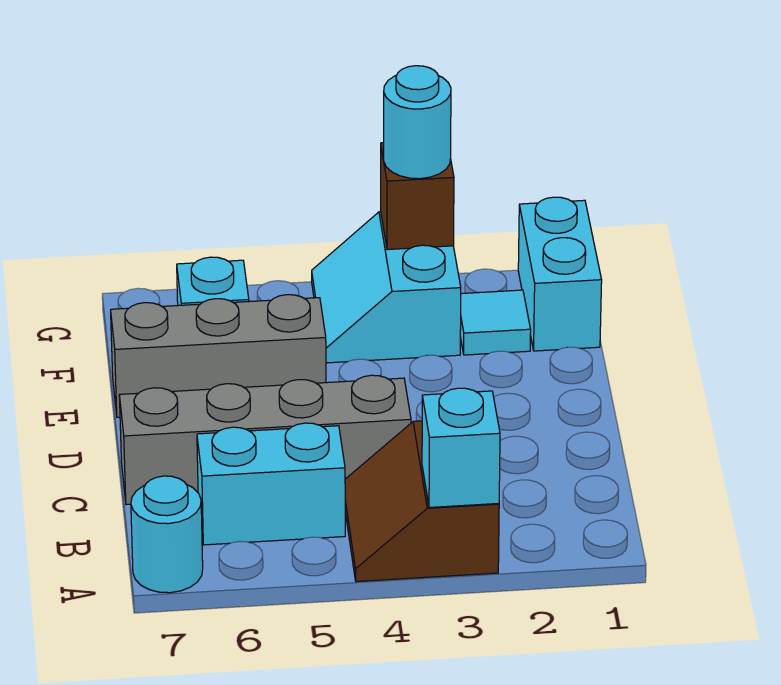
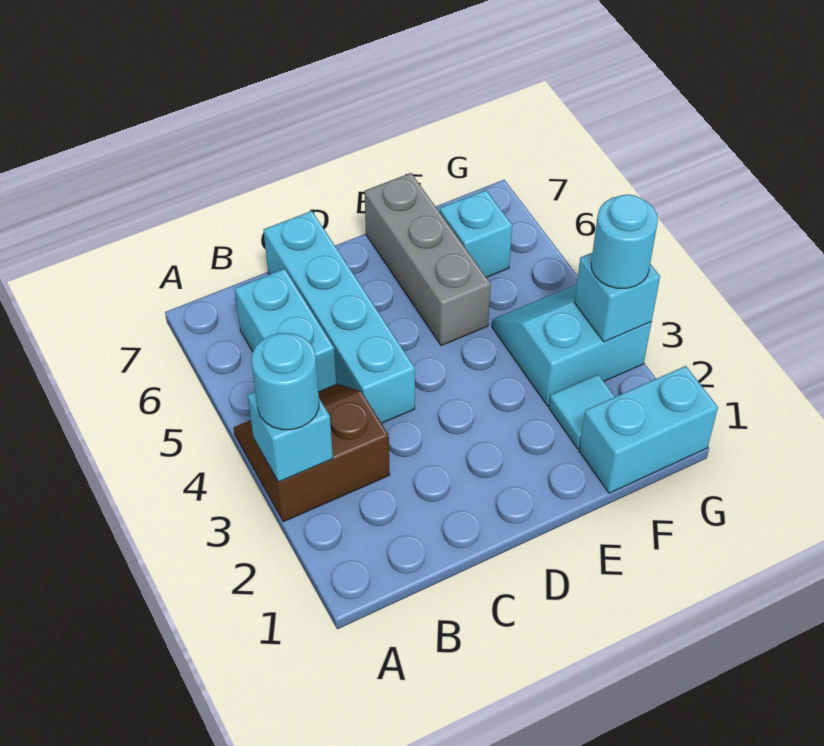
cyan round brick A7 level 1 -> cyan round brick A3 level 3
grey brick C4:C7 level 1 -> cyan brick C4:C7 level 1
brown brick G3 level 2 -> cyan brick G3 level 2

